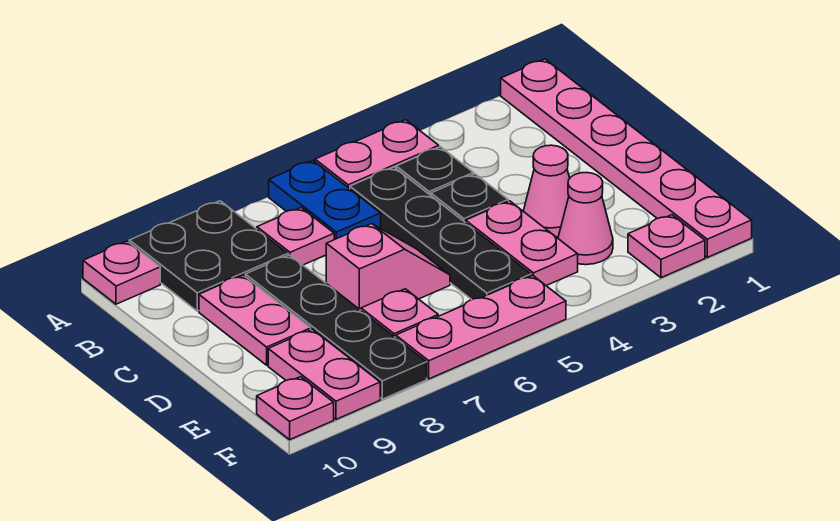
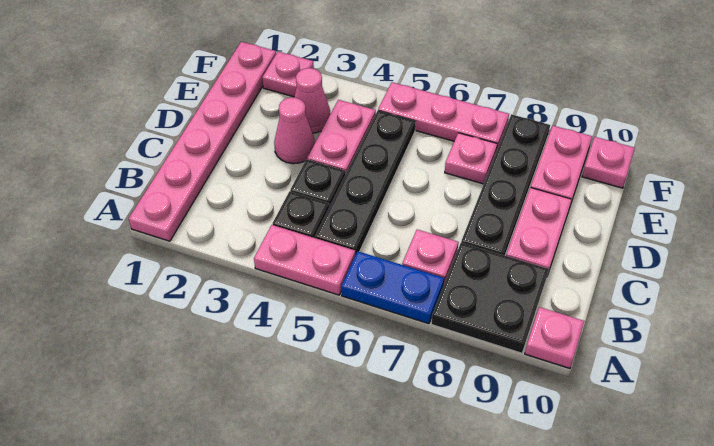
blue plate A6:B6 level 1 -> blue plate A6:A7 level 1
pink slope D6:D7 level 1 top 7 -> none

